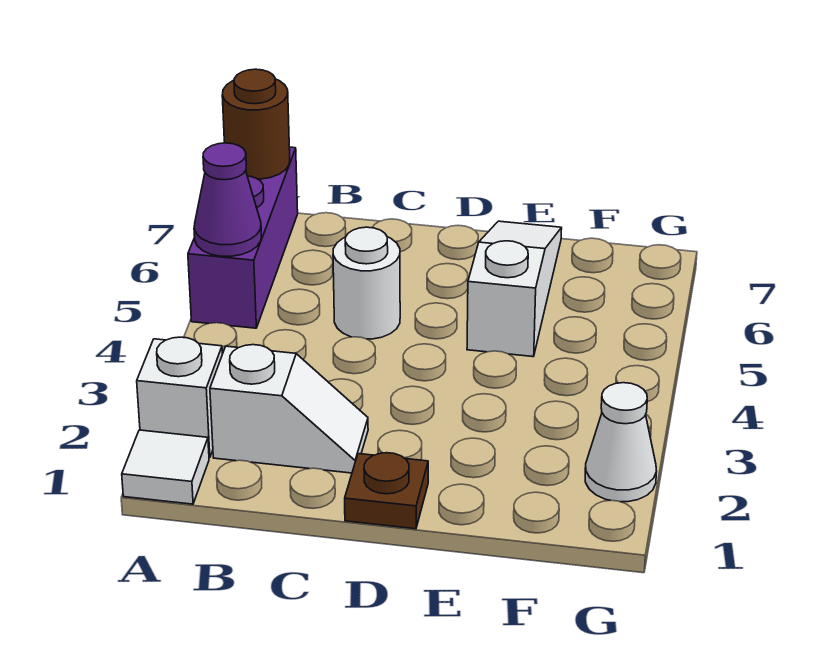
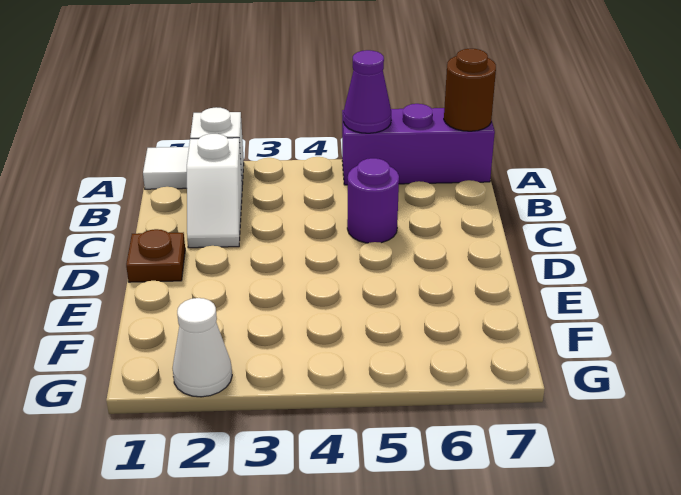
white round brick C5 level 1 -> purple round brick C5 level 1
white slope E5:E7 level 1 top 5 -> none

